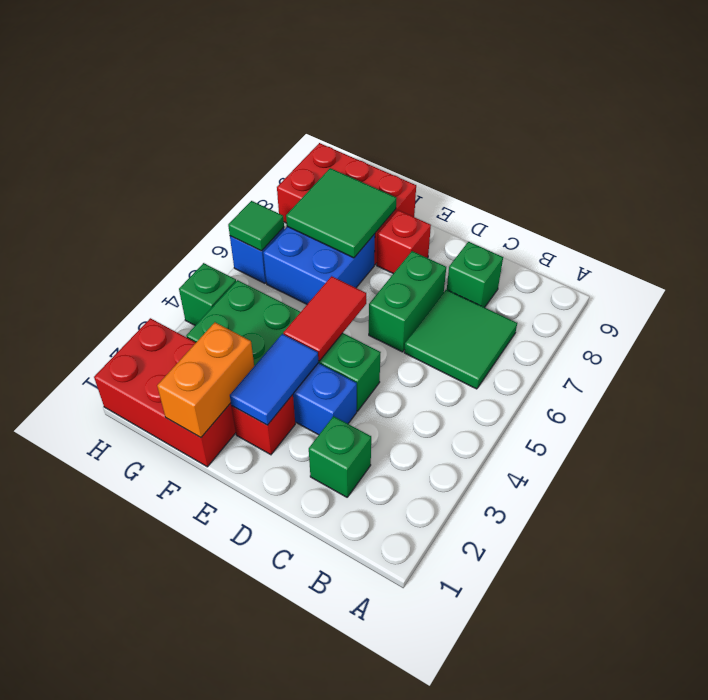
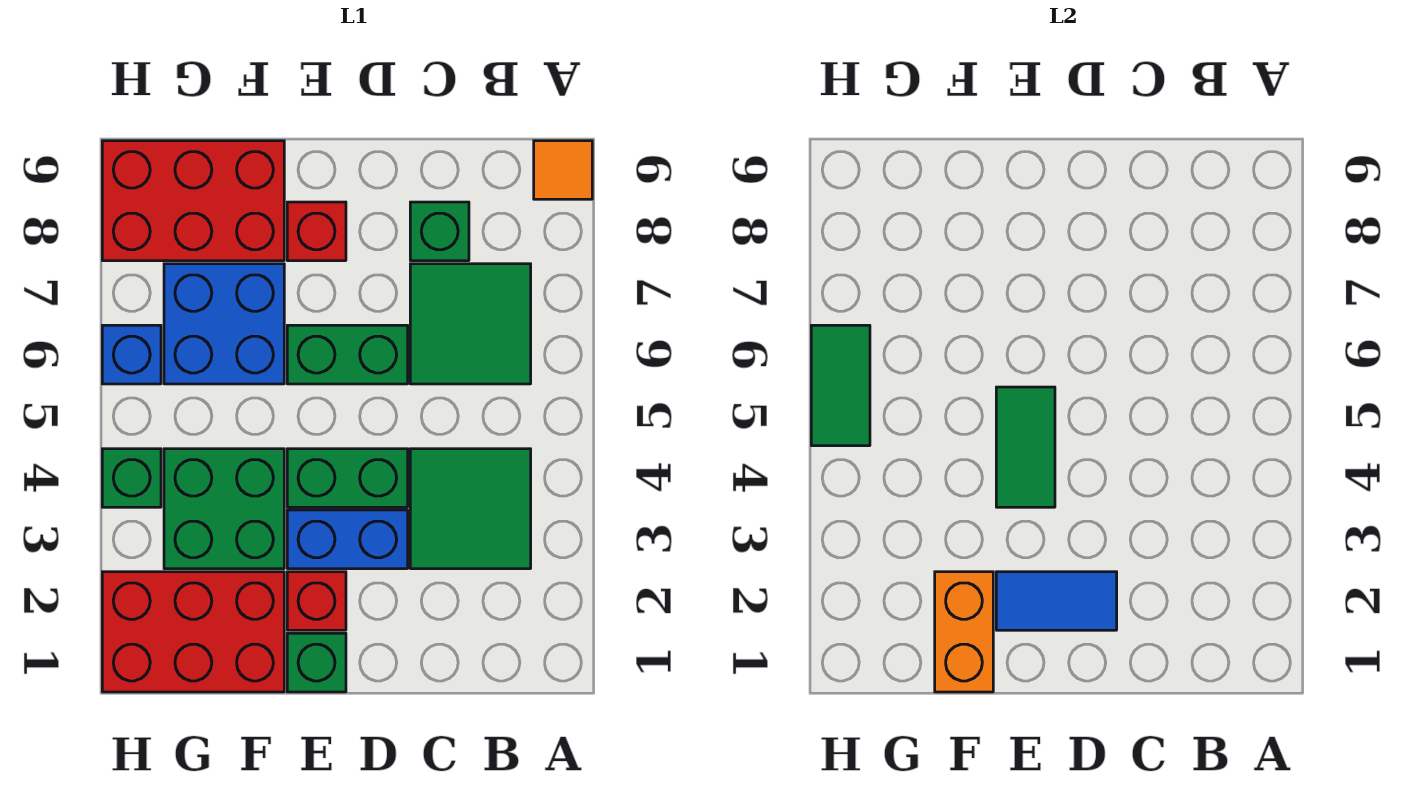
none -> orange tile A9 level 1
green brick C2 level 1 -> green brick E1 level 1
green brick D6:D7 level 1 -> green brick D6:E6 level 1
blue tile E2:E3 level 2 -> blue tile D2:E2 level 2
red tile E4:E5 level 2 -> green tile E4:E5 level 2
green tile F7:G8 level 2 -> green tile B3:C4 level 1
green tile H6 level 2 -> green tile H5:H6 level 2

